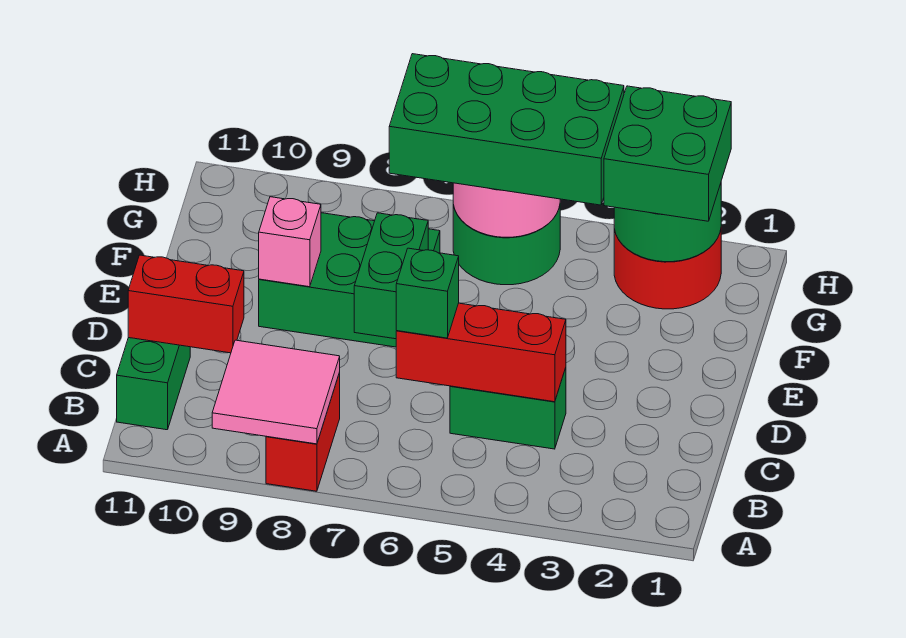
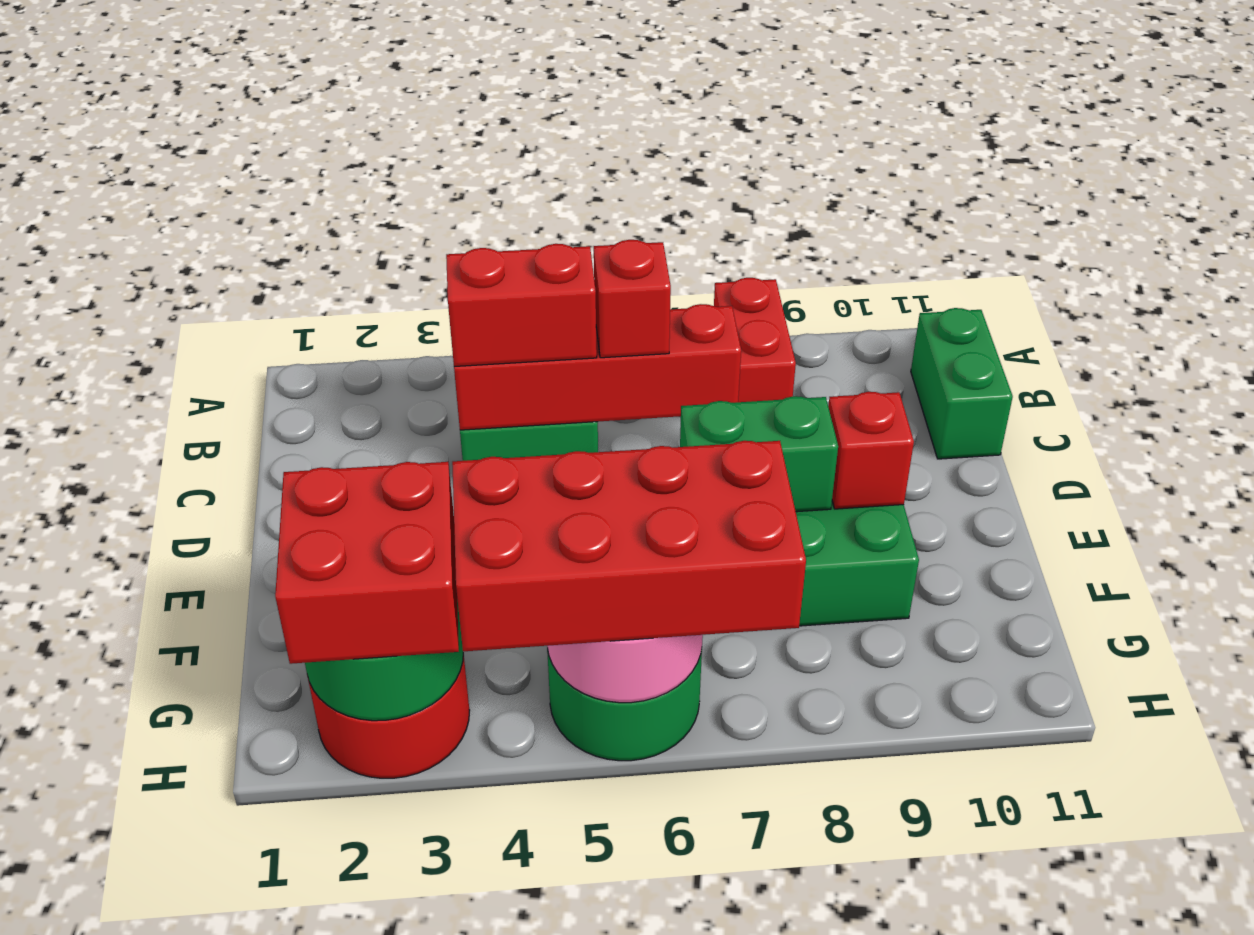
pink tile A8:B9 level 2 -> none
red brick C4:C6 level 2 -> red brick C4:C7 level 2
green brick C6 level 3 -> red brick C6 level 3
red brick C10:C11 level 2 -> red brick C4:C5 level 3
green brick D7:E7 level 2 -> green brick E7:E8 level 2
pink brick E9 level 2 -> red brick E9 level 2
green brick G2:H3 level 3 -> red brick G2:H3 level 3
green brick G4:H7 level 3 -> red brick G4:H7 level 3

